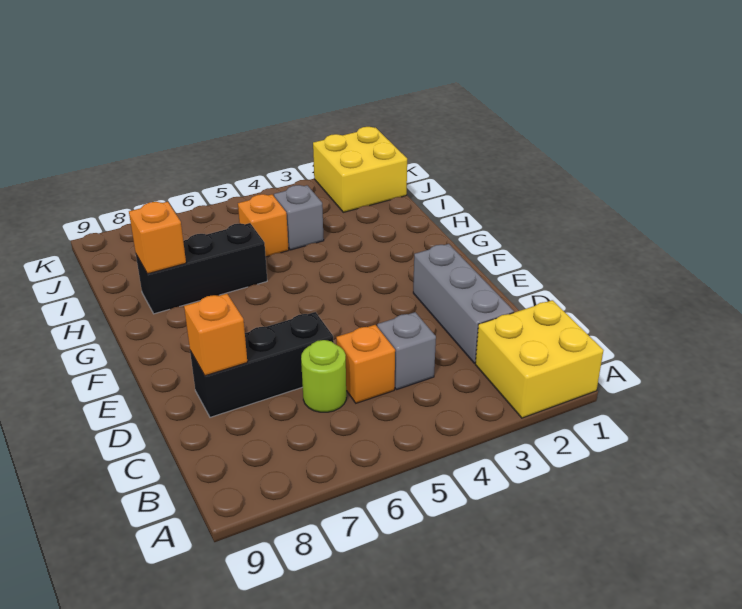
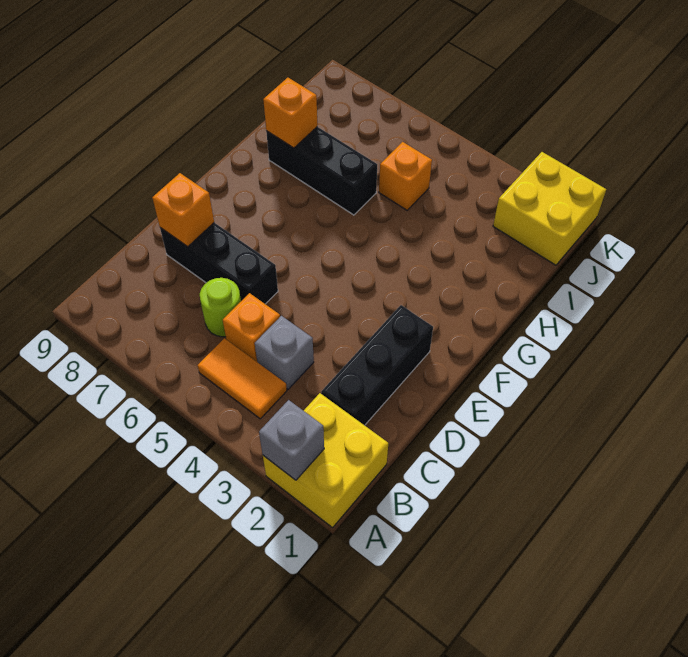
none -> orange tile B4:B5 level 1
grey brick C2:E2 level 1 -> black brick C2:E2 level 1
grey brick I4 level 1 -> grey brick A2 level 2

